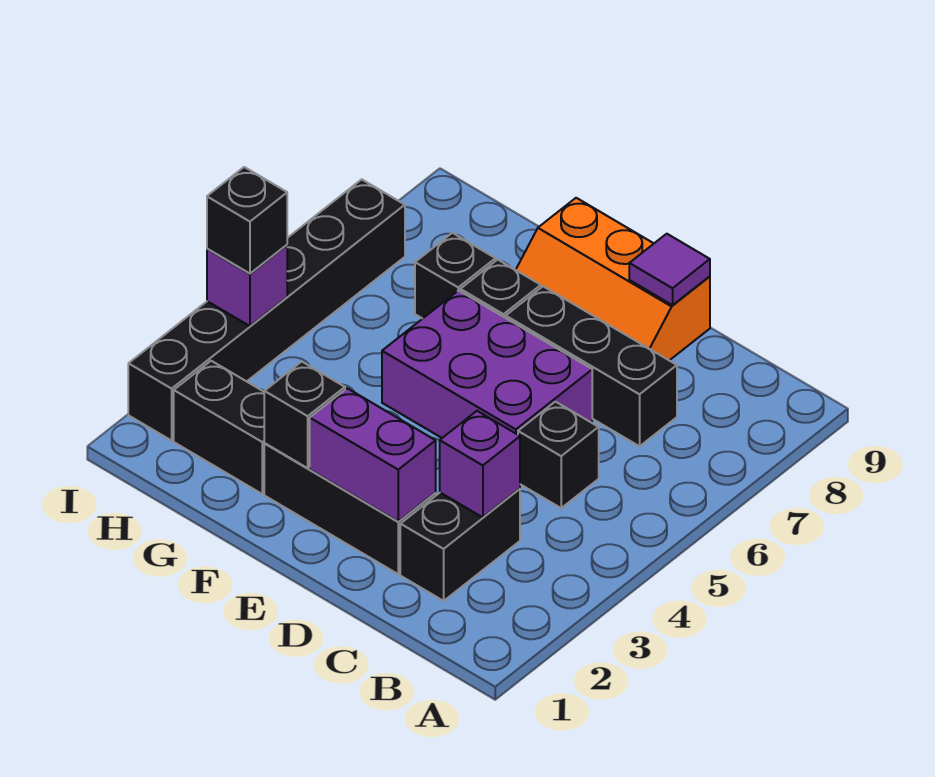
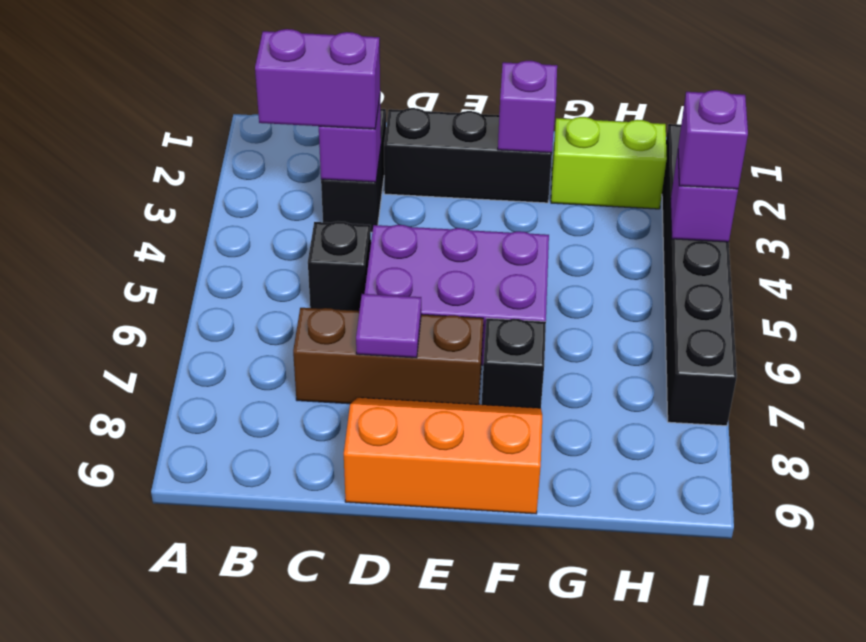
black brick C7:E7 level 1 -> brown brick C7:E7 level 1
purple brick D2:E2 level 2 -> purple brick B3:C3 level 3
purple tile D9 level 2 -> purple tile D7 level 2
black brick F2 level 2 -> purple brick F2 level 2
black brick G2:H2 level 1 -> lime brick G2:H2 level 1
black brick G7 level 1 -> none
black brick I4 level 3 -> purple brick I4 level 3

